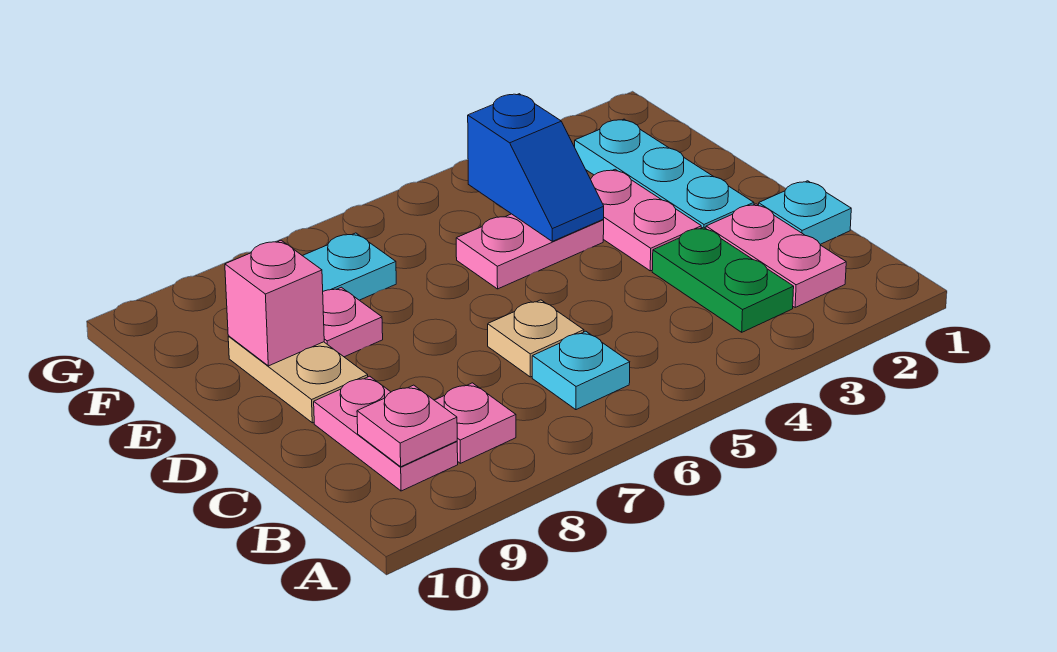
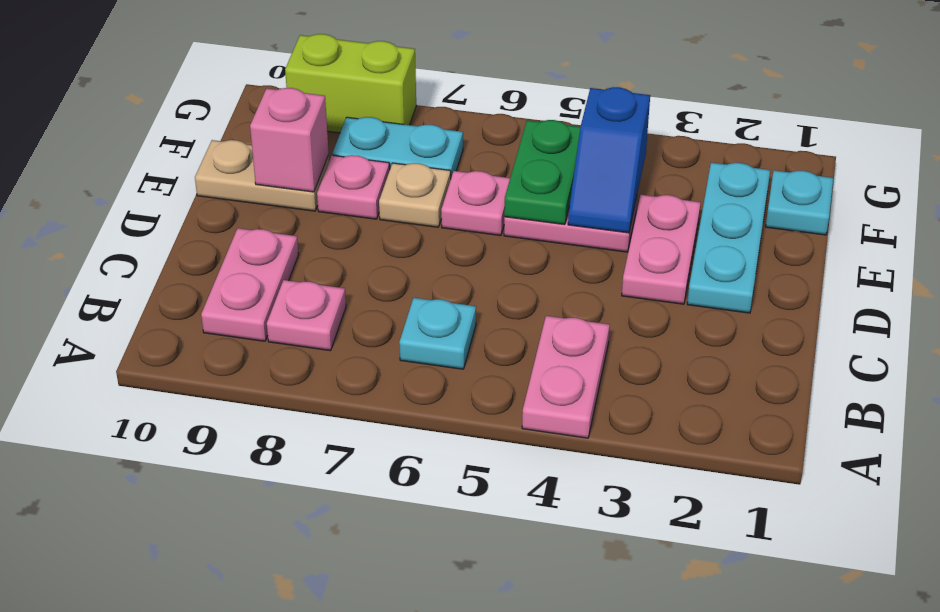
pink plate B2:C2 level 1 -> pink plate A4:B4 level 1
green plate B3:C3 level 1 -> green plate E5:F5 level 2
pink plate B9 level 2 -> pink plate E6 level 1
cyan plate C1 level 1 -> cyan plate F1 level 1
tan plate C6 level 1 -> tan plate E7 level 1
tan plate D9:E9 level 1 -> tan plate E9:E10 level 1
none -> lime brick G8:G9 level 1

